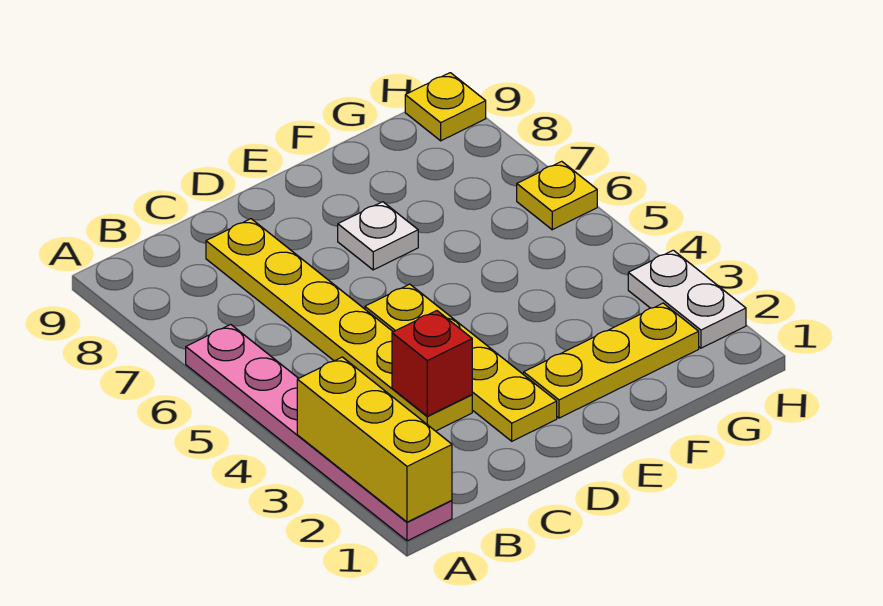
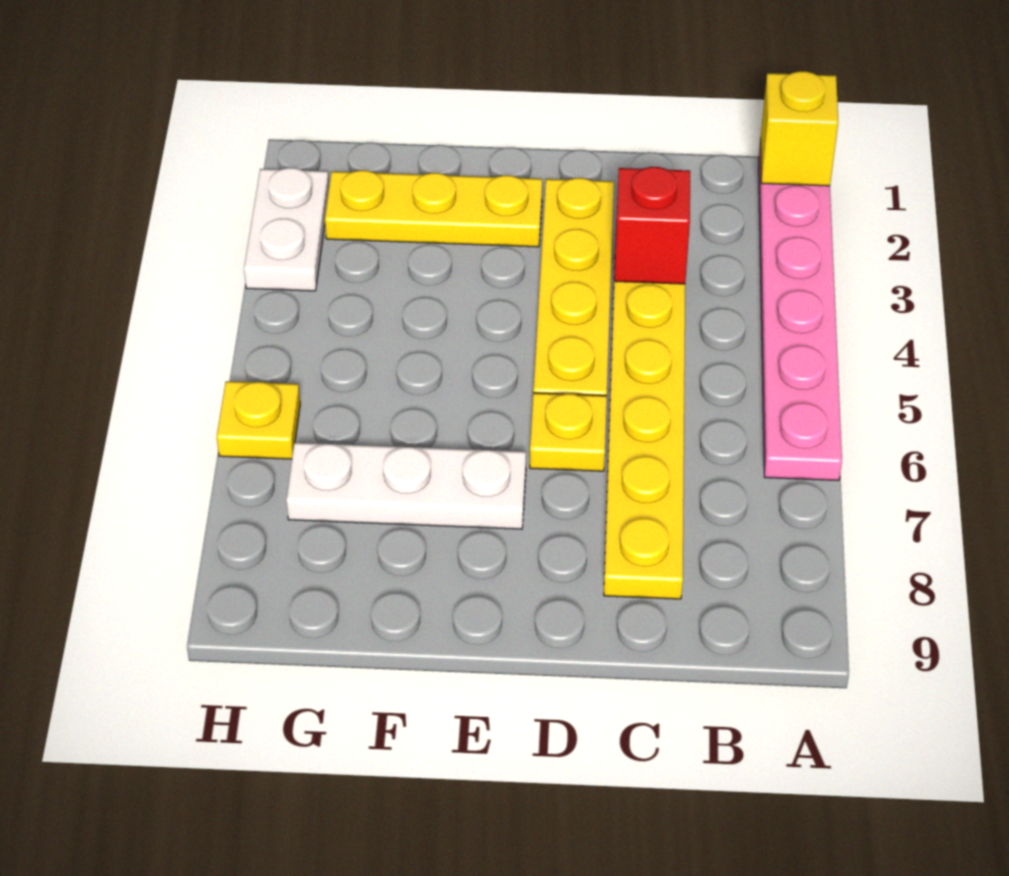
yellow brick A1:A3 level 2 -> yellow brick A1 level 2
white plate E7 level 1 -> white plate E7:G7 level 1
yellow plate H9 level 1 -> yellow plate D6 level 1

